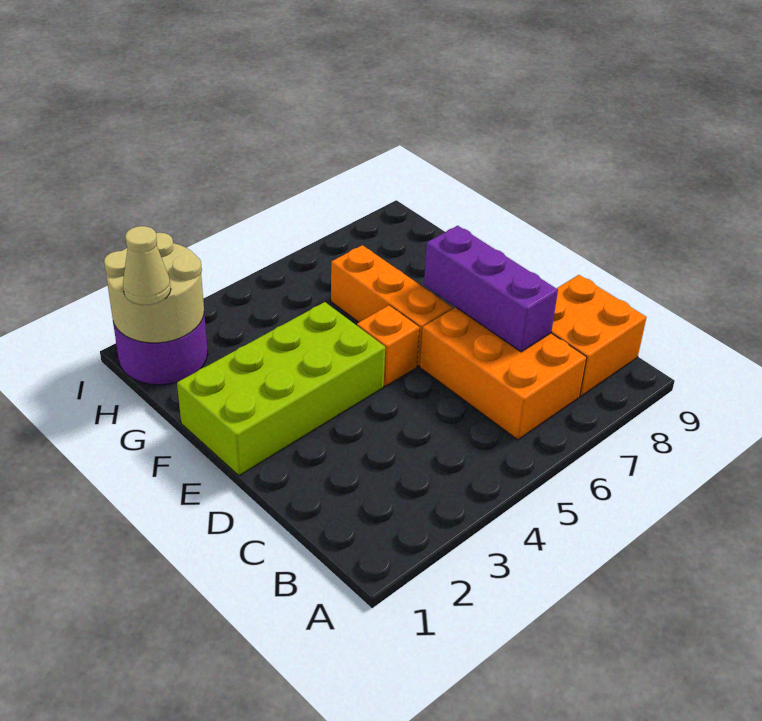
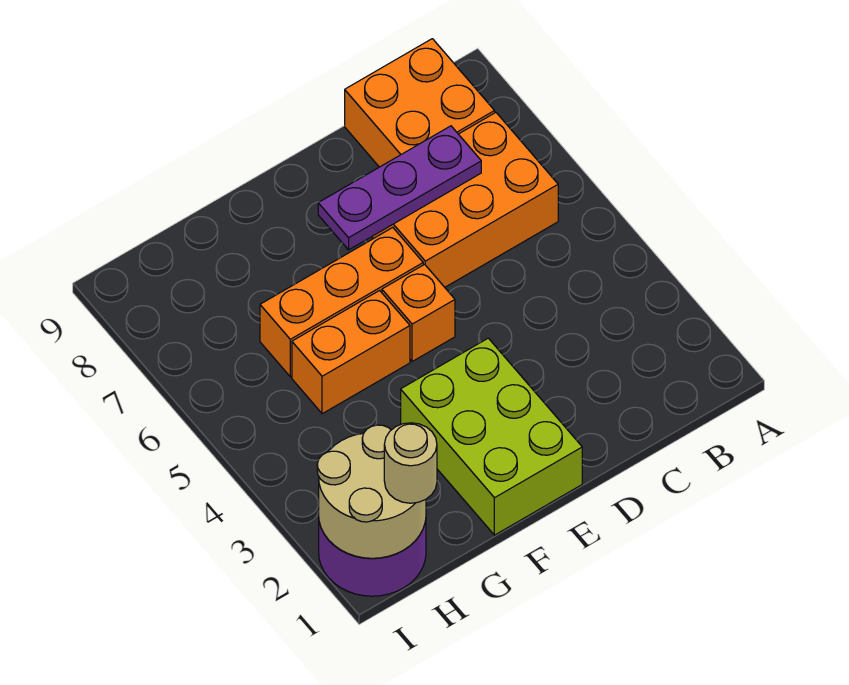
purple brick C7:E7 level 2 -> purple plate C7:E7 level 2
lime brick E1:F4 level 1 -> lime brick E1:F3 level 1
none -> orange brick F5:G5 level 1
tan cone H1 level 3 -> tan round brick H1 level 3

